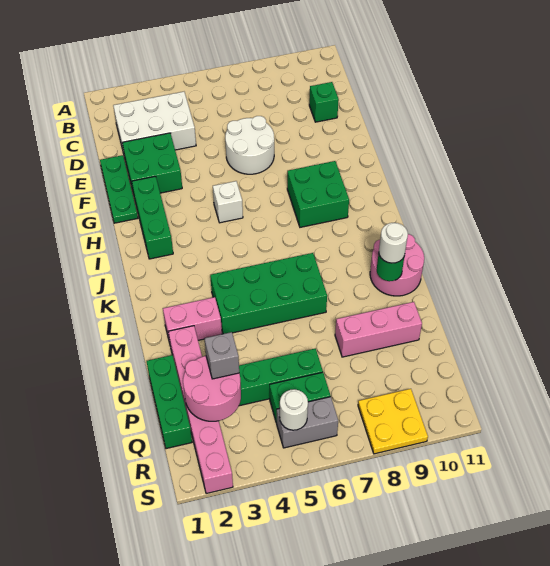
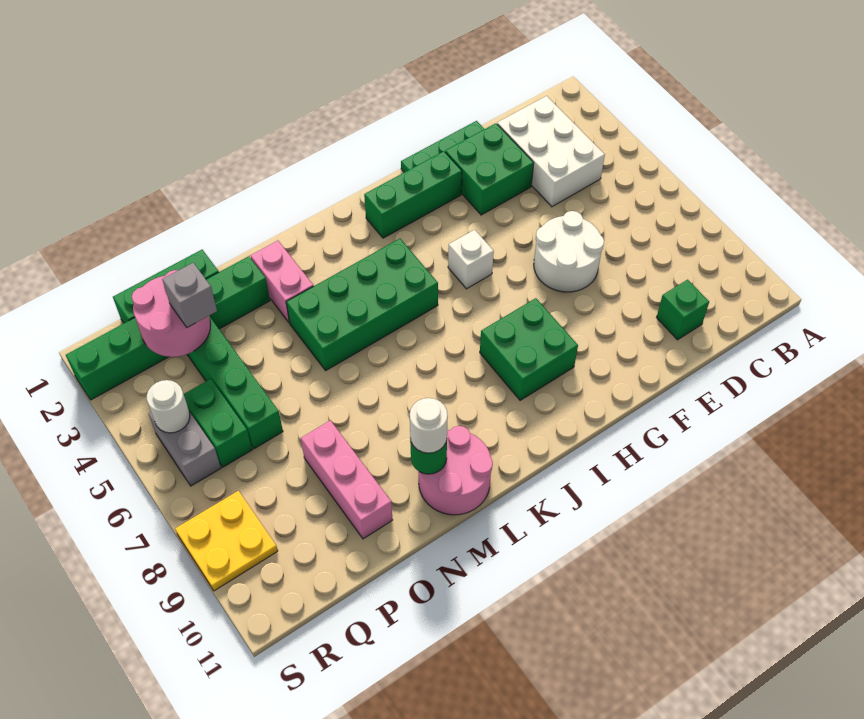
green brick L4:M7 level 1 -> green brick J4:M5 level 1
pink brick N2:S2 level 1 -> green brick N2:S2 level 1

